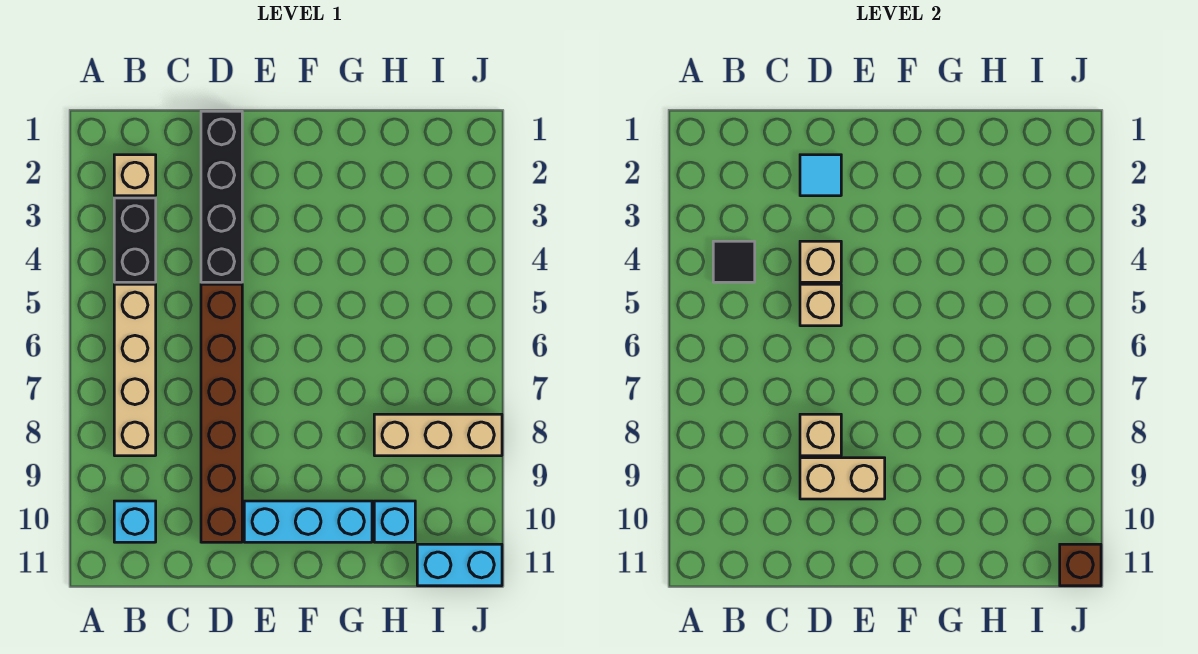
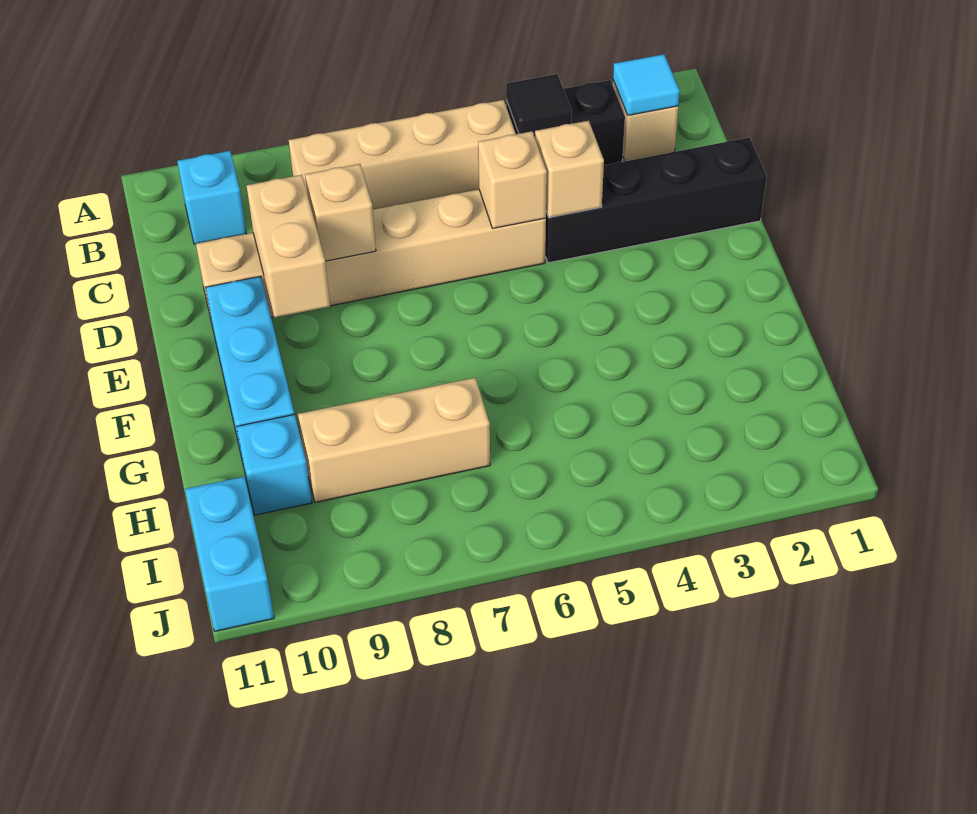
cyan tile D2 level 2 -> cyan tile B2 level 2
brown brick D5:D10 level 1 -> tan brick D5:D10 level 1
tan brick H8:J8 level 1 -> tan brick H7:H9 level 1
brown brick J11 level 2 -> none

